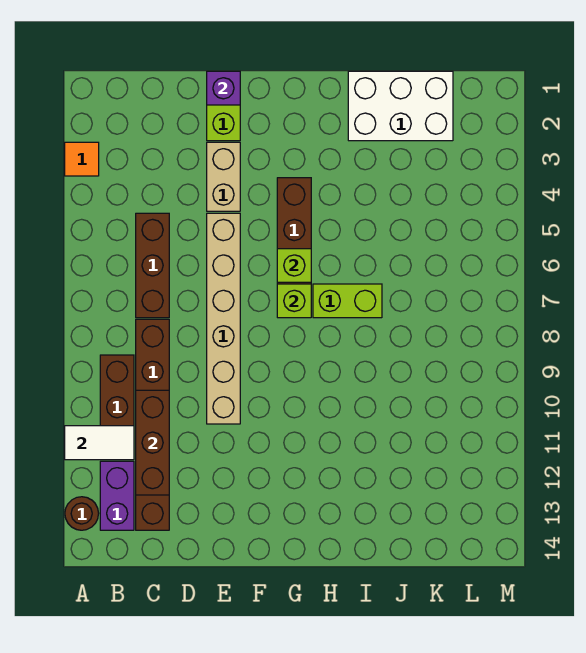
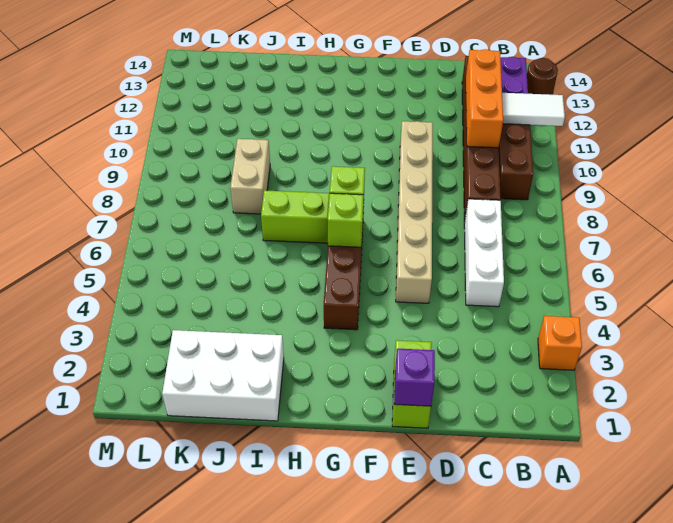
orange tile A3 level 1 -> orange brick A3 level 1
brown brick C5:C7 level 1 -> white brick C5:C7 level 1
brown brick C10:C12 level 2 -> orange brick C10:C12 level 2
tan brick E3:E4 level 1 -> tan brick J8:J9 level 1

